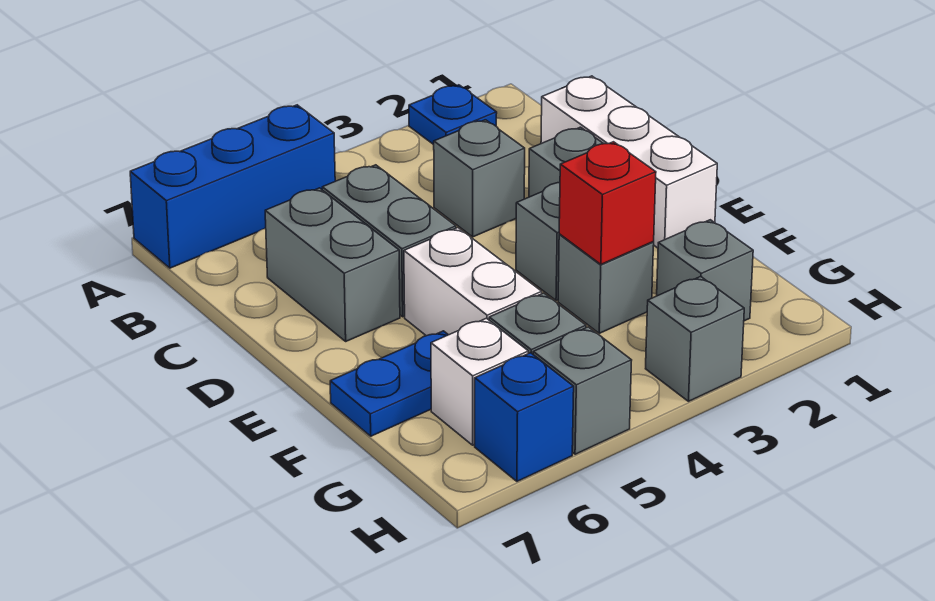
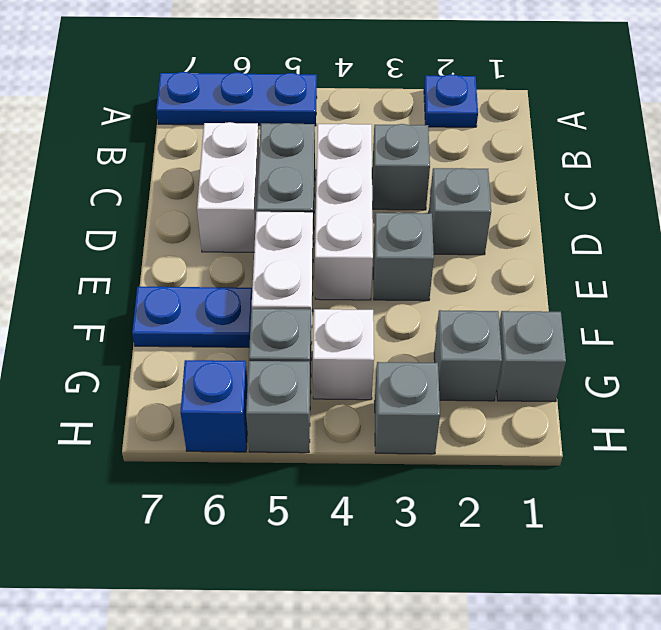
blue brick A5:A7 level 1 -> blue plate A5:A7 level 1
white brick C1:E1 level 1 -> white brick C4:E4 level 1
grey brick C6:D6 level 1 -> white brick C6:D6 level 1
grey brick F3 level 1 -> grey brick G1 level 1
red brick F3 level 2 -> none
white brick G6 level 1 -> white brick G4 level 1

